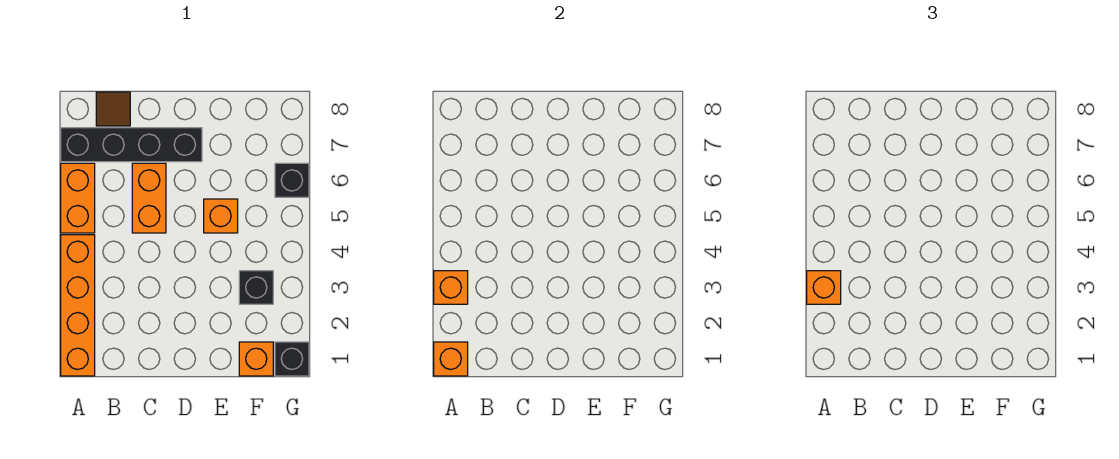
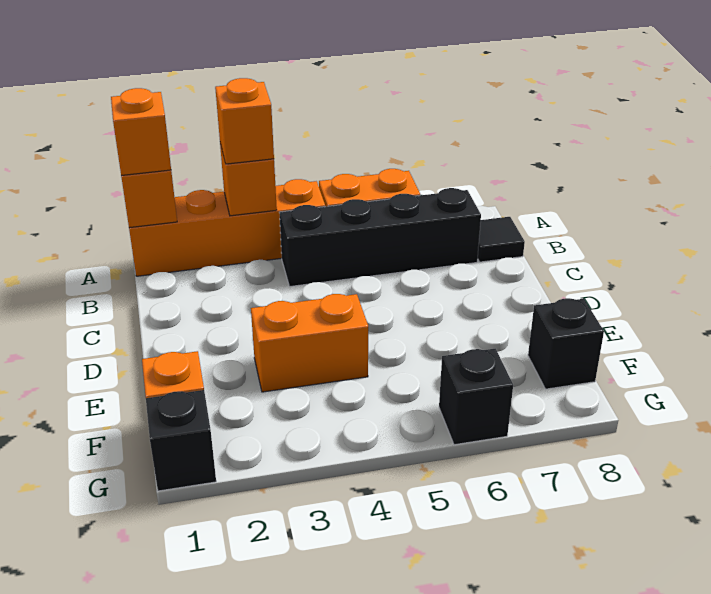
black brick A7:D7 level 1 -> black brick B4:B7 level 1
brown tile B8 level 1 -> black tile B8 level 1
orange brick C5:C6 level 1 -> orange brick E3:E4 level 1
orange brick E5 level 1 -> orange brick A1 level 3
black brick F3 level 1 -> black brick F8 level 1

